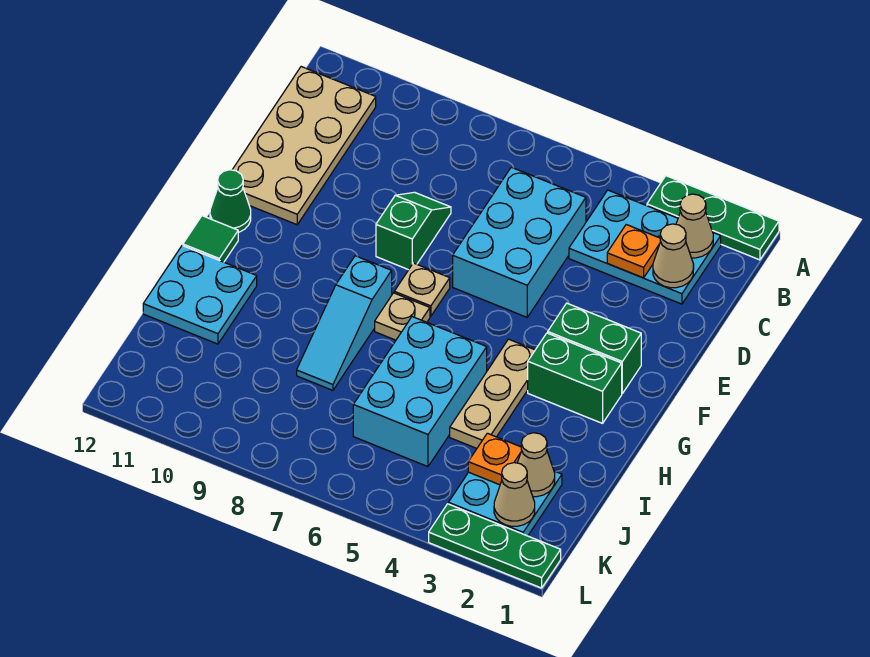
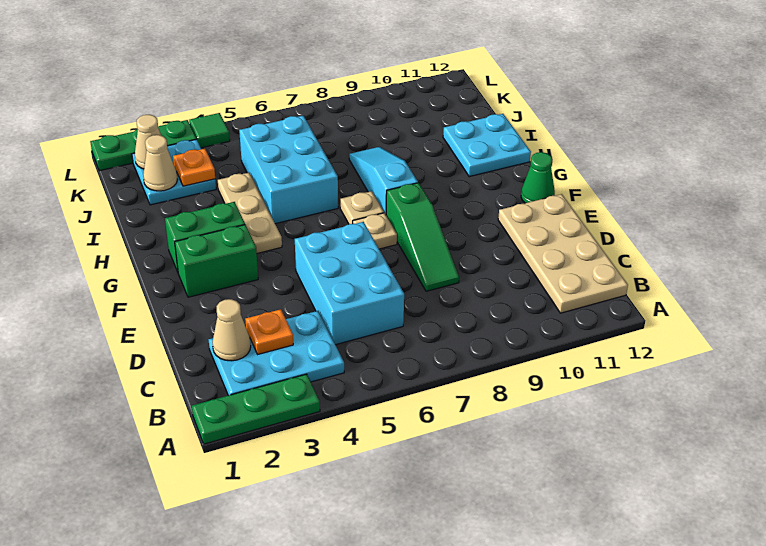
tan cone B2 level 2 -> none
green slope D8:E8 level 1 top E -> green slope D8:F8 level 1 top F
green tile G12 level 1 -> green tile L4 level 1

